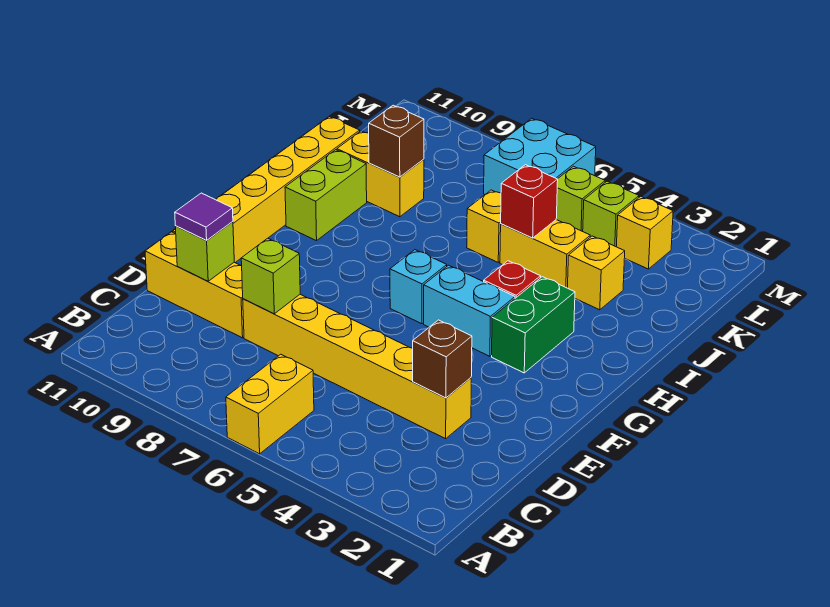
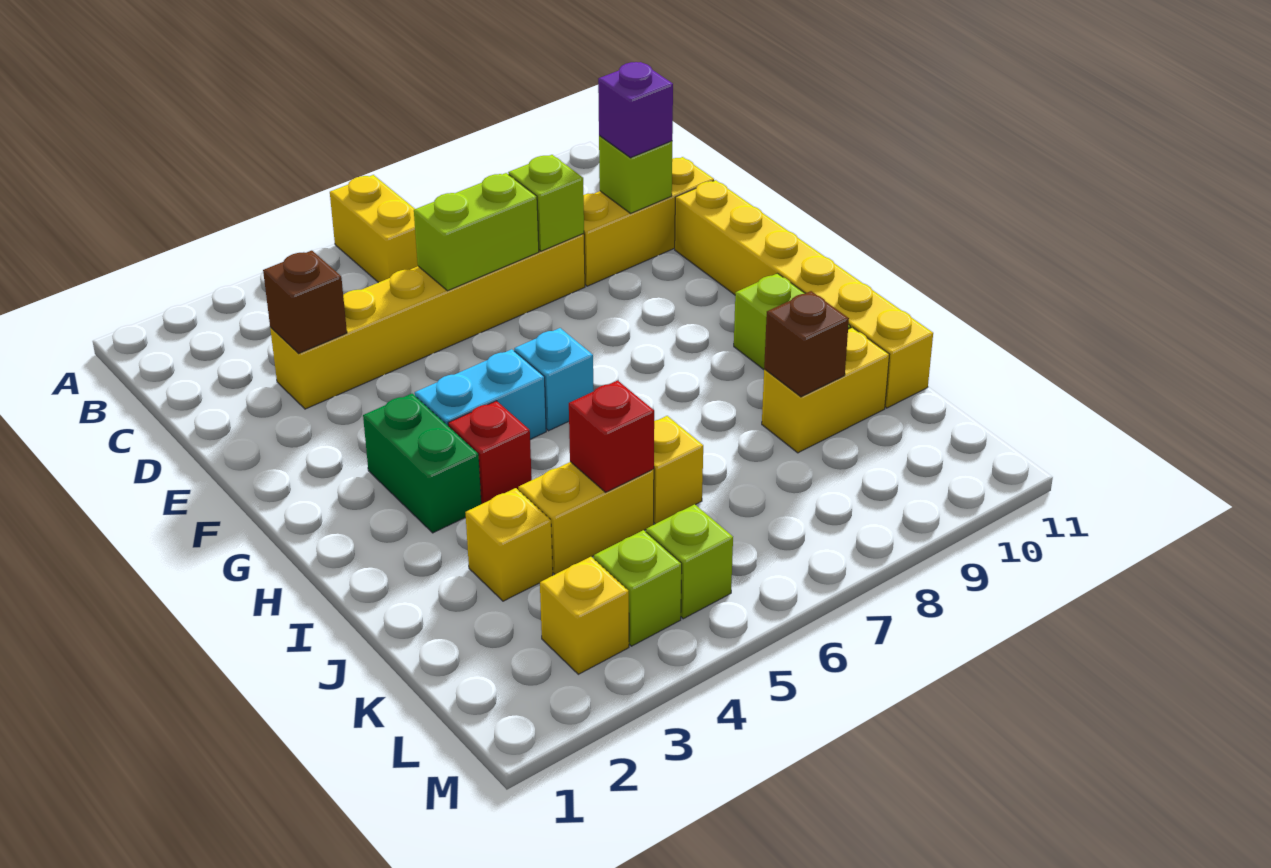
none -> lime brick D6:D7 level 2
purple tile D10 level 3 -> purple brick D10 level 3
cyan brick L6:M7 level 1 -> none

